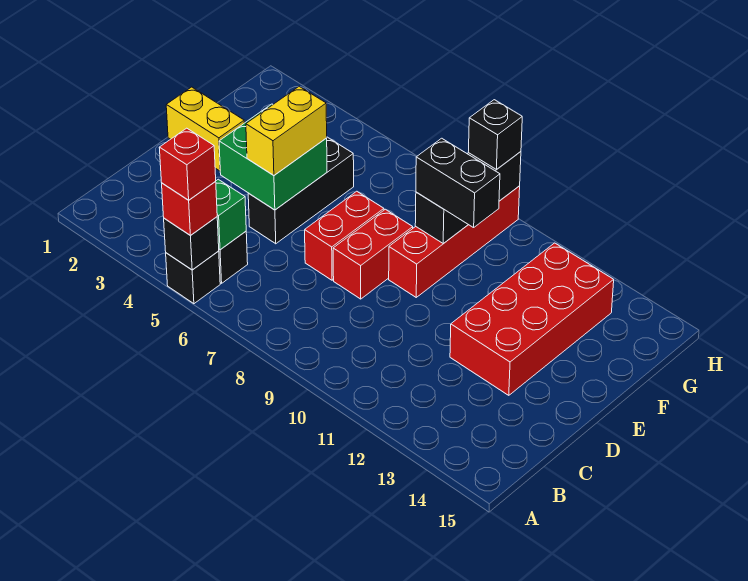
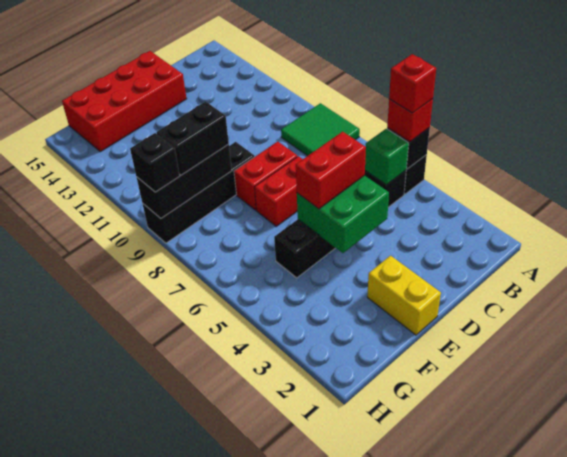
none -> green tile A8:B9 level 1
yellow brick D5:E5 level 3 -> red brick D5:E5 level 3
red brick D12:G13 level 1 -> red brick D14:G15 level 1
red brick E9:H9 level 1 -> black brick E9:H9 level 1
black brick F9:F10 level 3 -> black brick F9:G9 level 3

